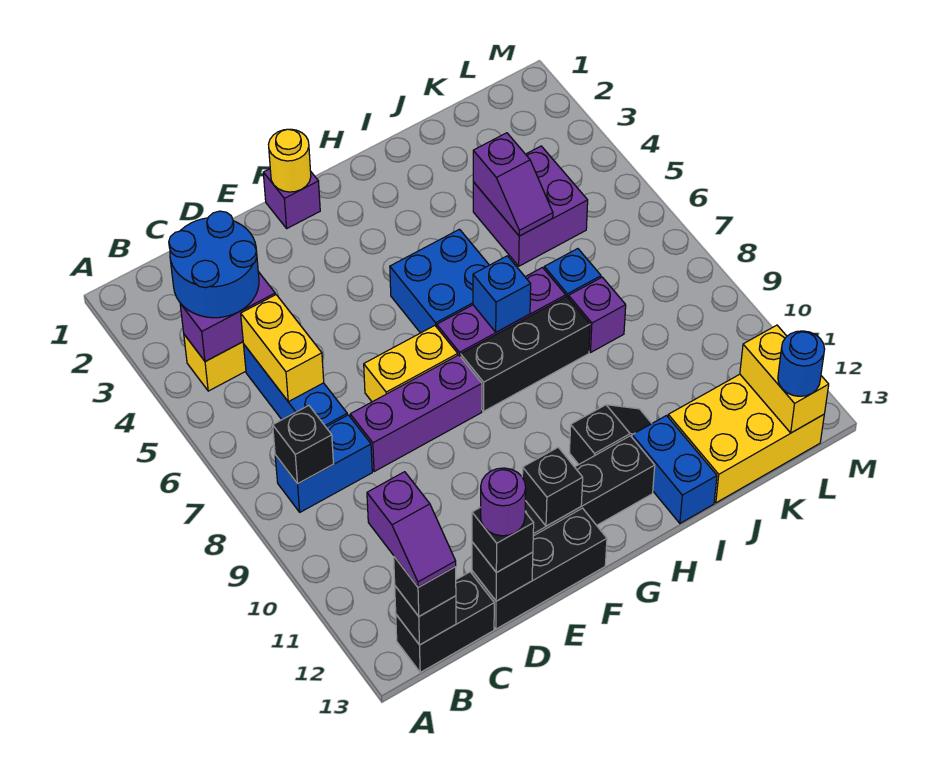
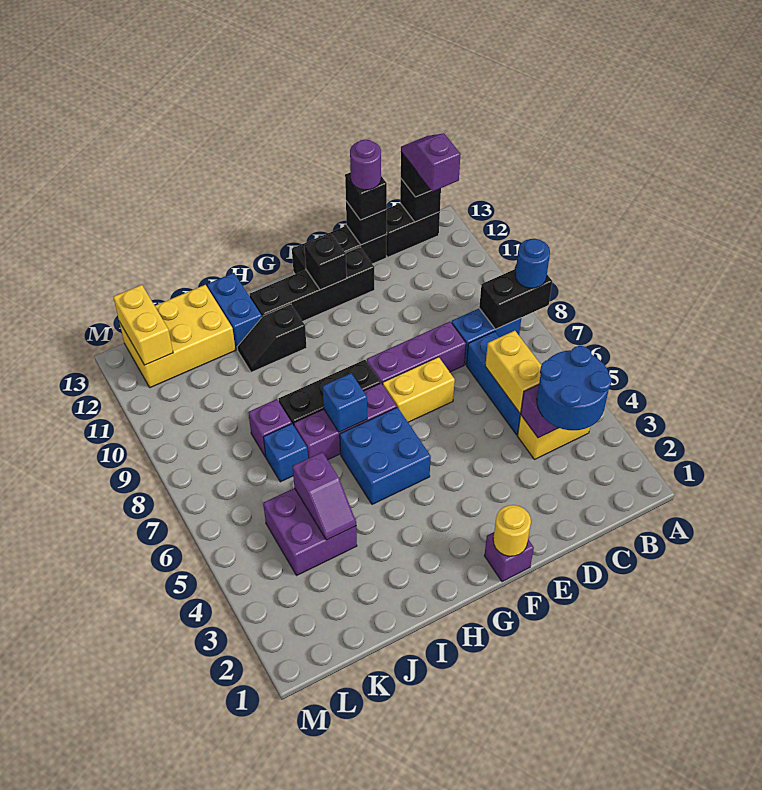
black brick B8 level 2 -> black brick A8:B8 level 2
purple slope J4:J5 level 2 top 4 -> purple slope J4:J5 level 2 top 5
blue round brick L13 level 3 -> blue round brick A8 level 3

